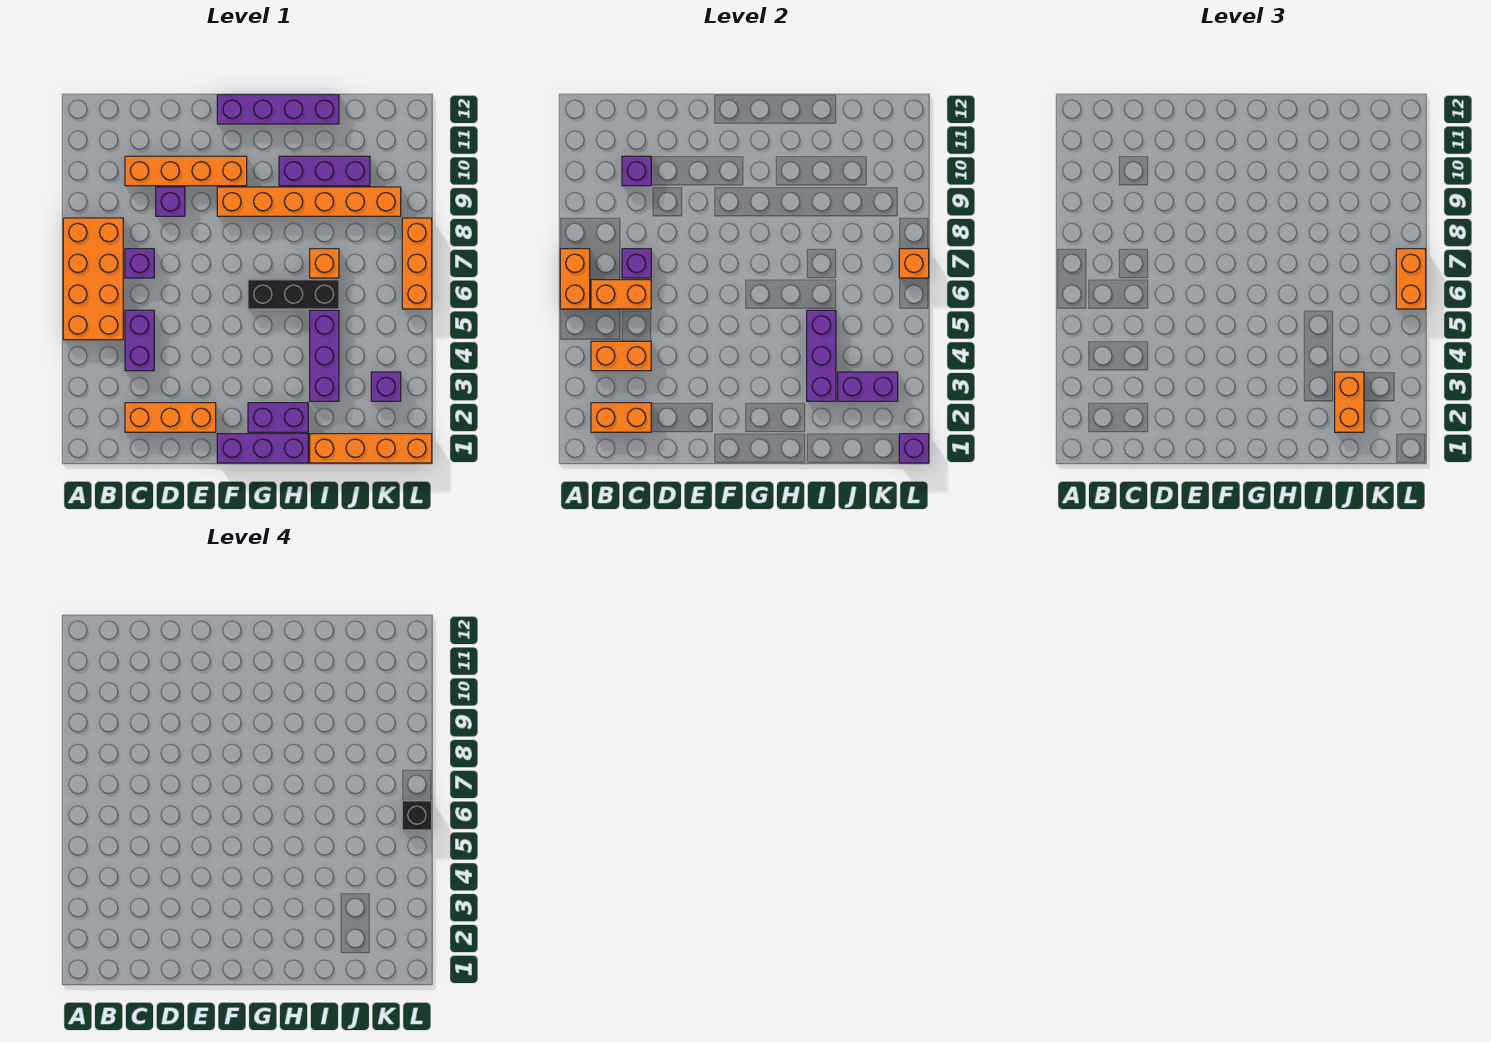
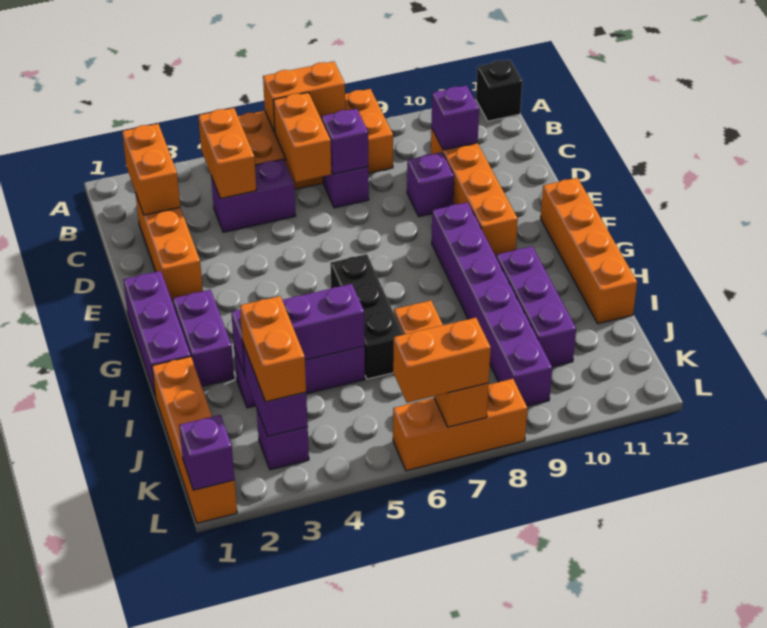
orange brick F9:K9 level 1 -> purple brick F9:K9 level 1
purple brick F12:I12 level 1 -> orange brick F12:I12 level 1
orange brick J2:J3 level 3 -> orange brick J3:K3 level 3
black brick L6 level 4 -> black brick A12 level 1

